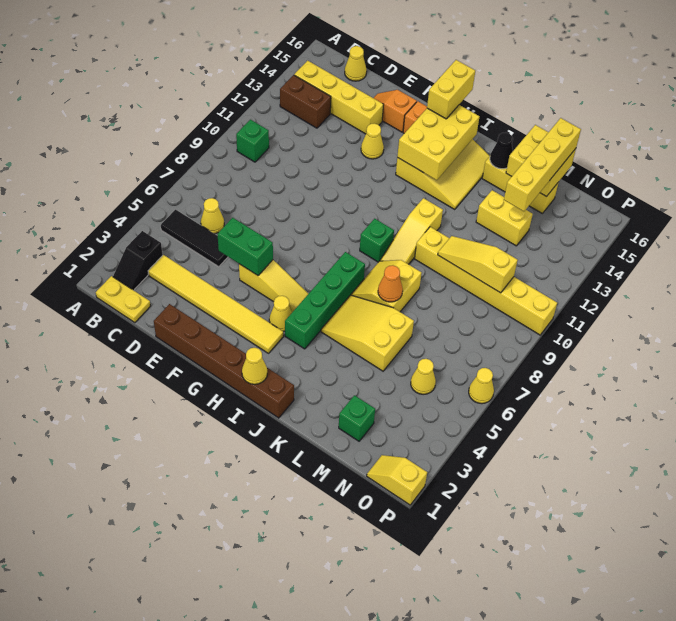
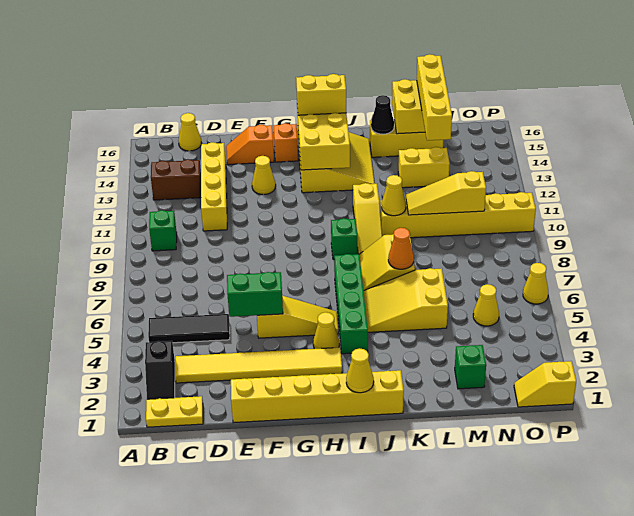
yellow brick B14:E14 level 1 -> yellow brick D11:D14 level 1
yellow cone C6 level 1 -> yellow cone K10 level 2
brown brick E1:J1 level 1 -> yellow brick E1:J1 level 1
yellow brick H15:H16 level 3 -> yellow brick H15:I15 level 3

